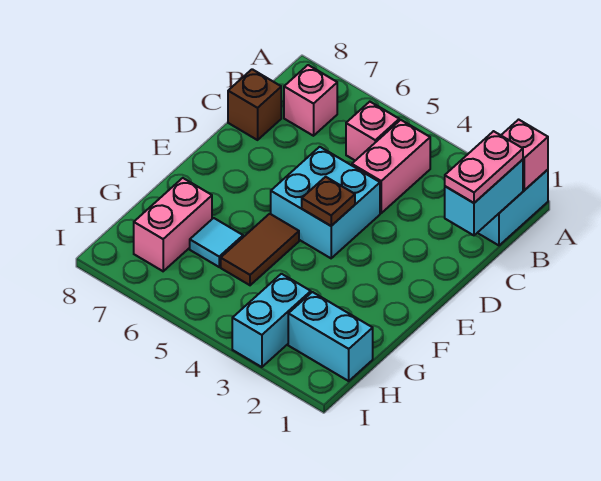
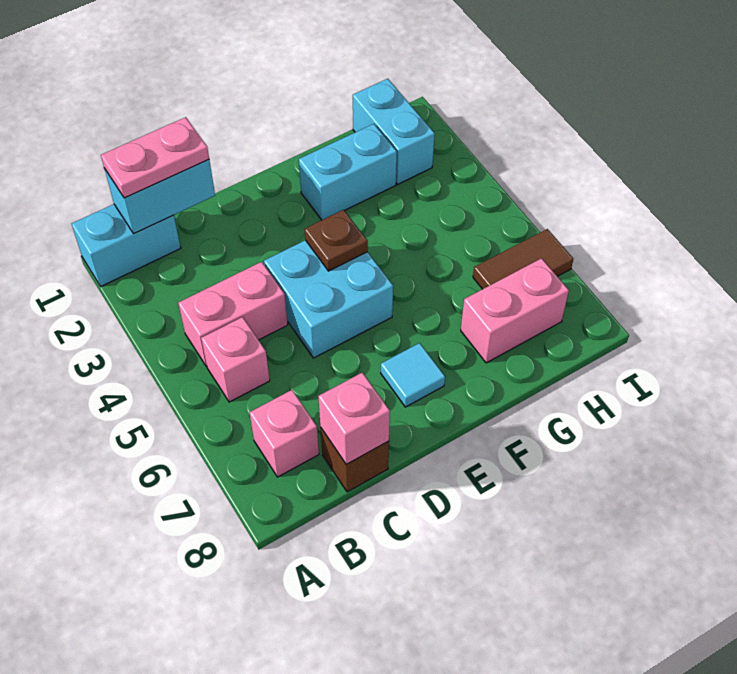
pink brick A1 level 2 -> pink brick C8 level 2
brown tile F5:G5 level 1 -> brown tile H6:I6 level 1
cyan tile G6 level 1 -> cyan tile E7 level 1
cyan brick H3:I3 level 1 -> cyan brick F2:G2 level 1

